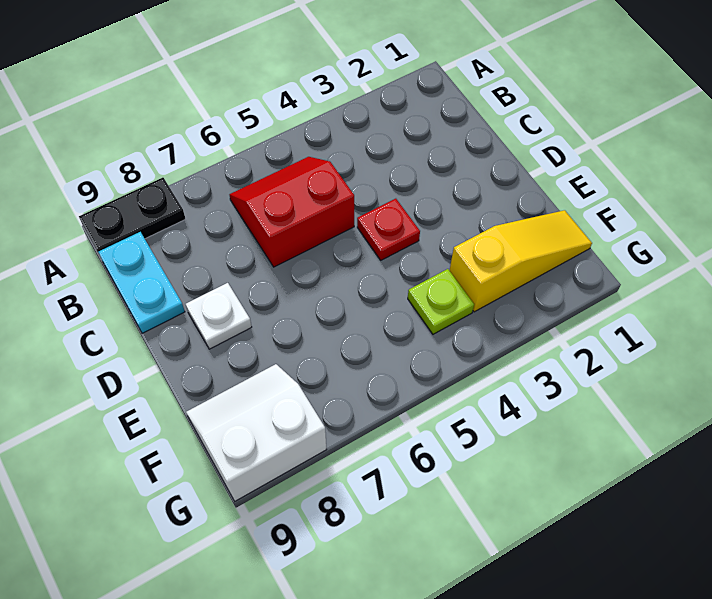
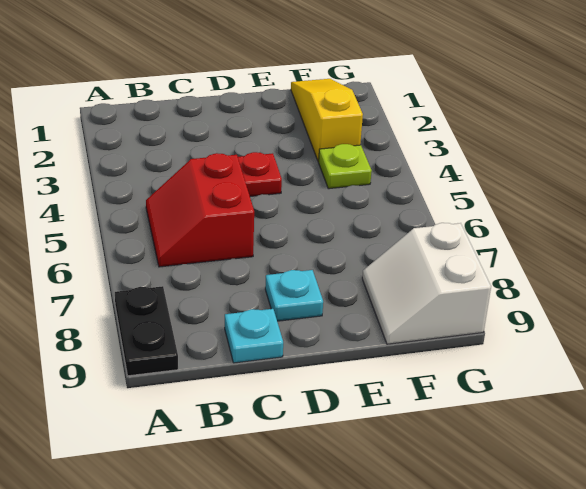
cyan plate B9:C9 level 1 -> cyan plate C9 level 1
white plate D8 level 1 -> cyan plate D8 level 1

